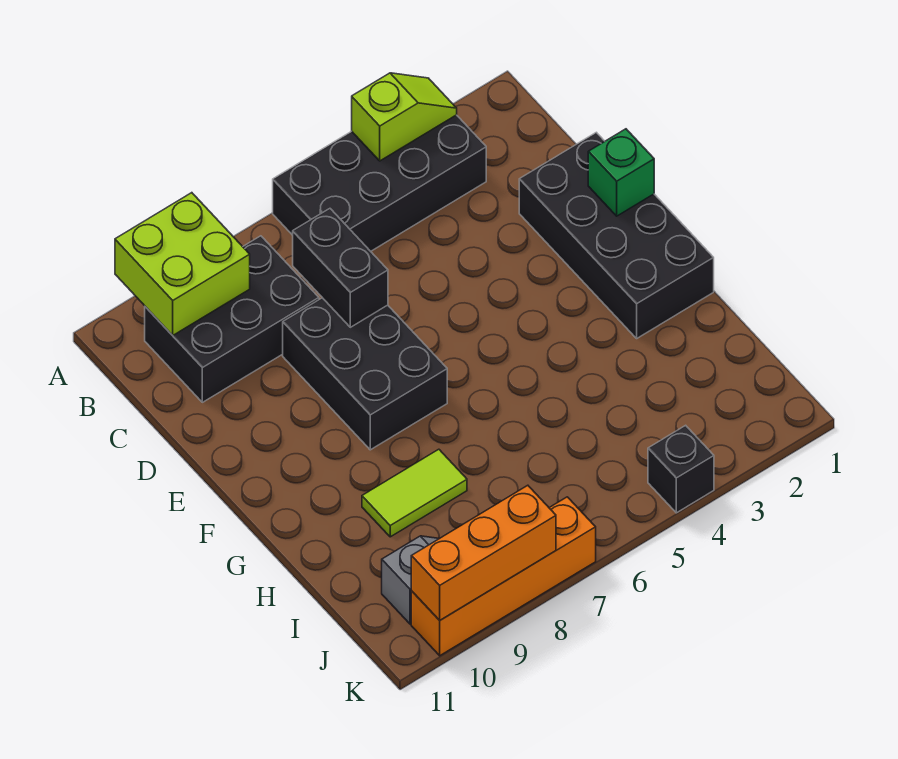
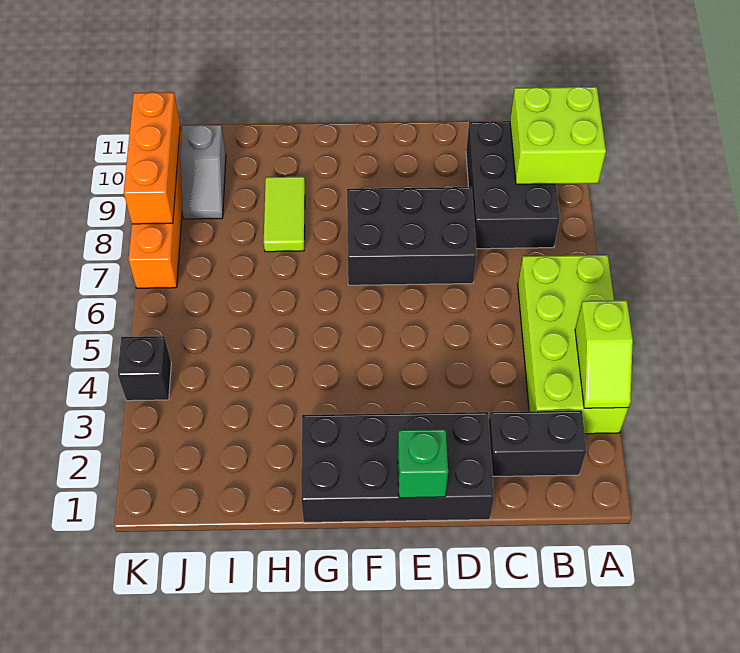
black brick A3:B6 level 1 -> lime brick A3:B6 level 1
black brick C7:D7 level 2 -> black brick B2:C2 level 1

